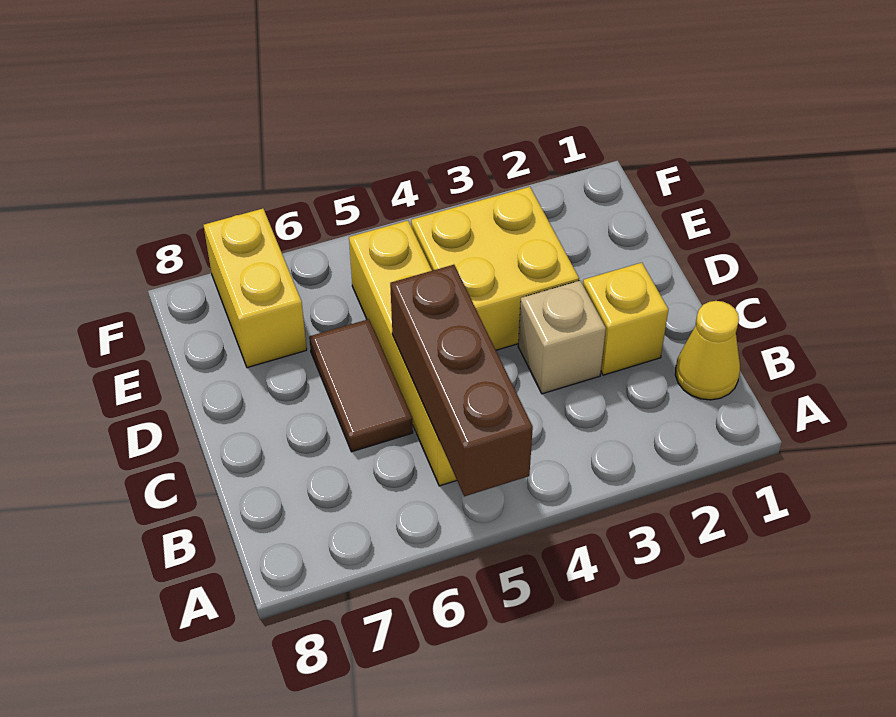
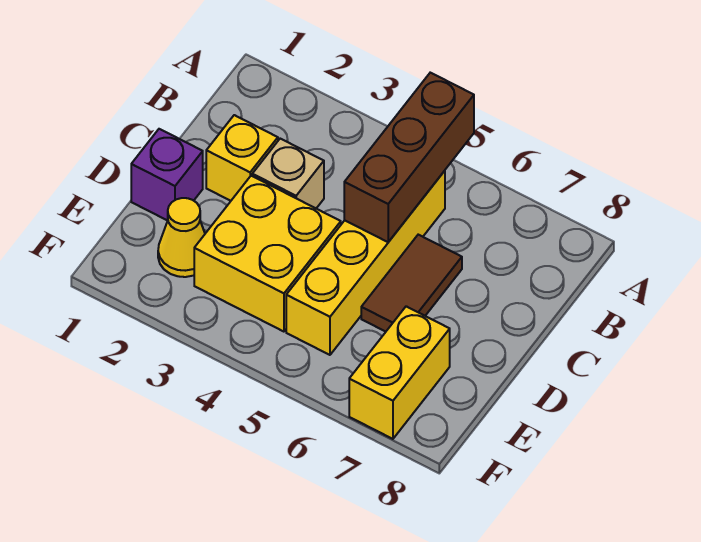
yellow cone B1 level 1 -> yellow cone E2 level 1
none -> purple brick D1 level 1

